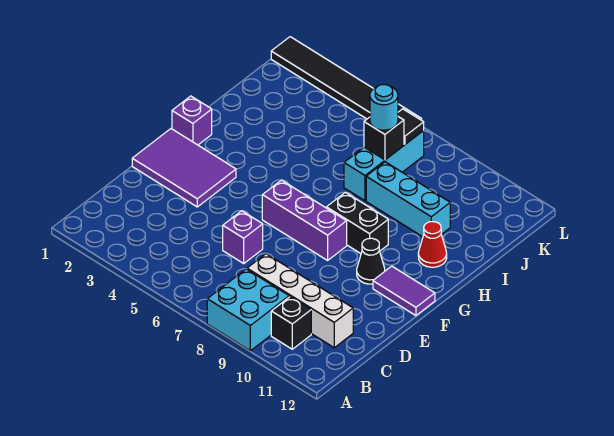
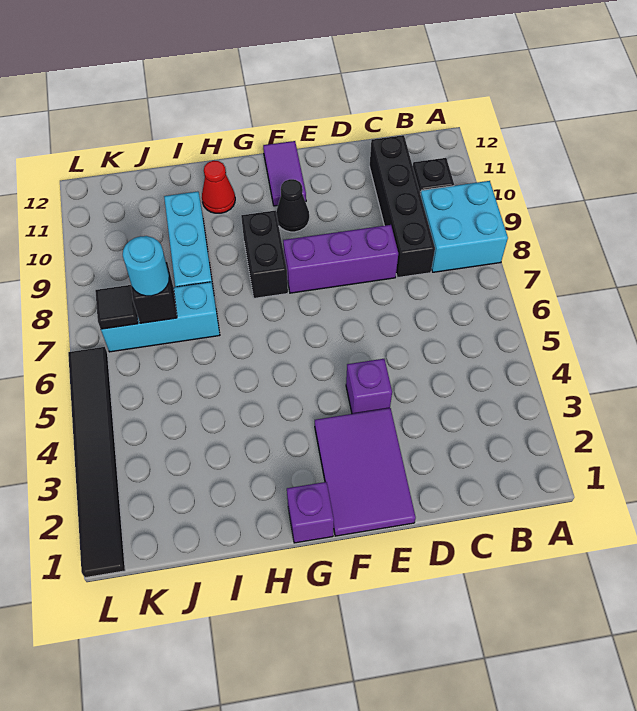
white brick C8:C11 level 1 -> black brick C8:C11 level 1
purple brick D6 level 1 -> purple brick E4 level 1
purple brick F6:F8 level 1 -> purple brick D8:F8 level 1

